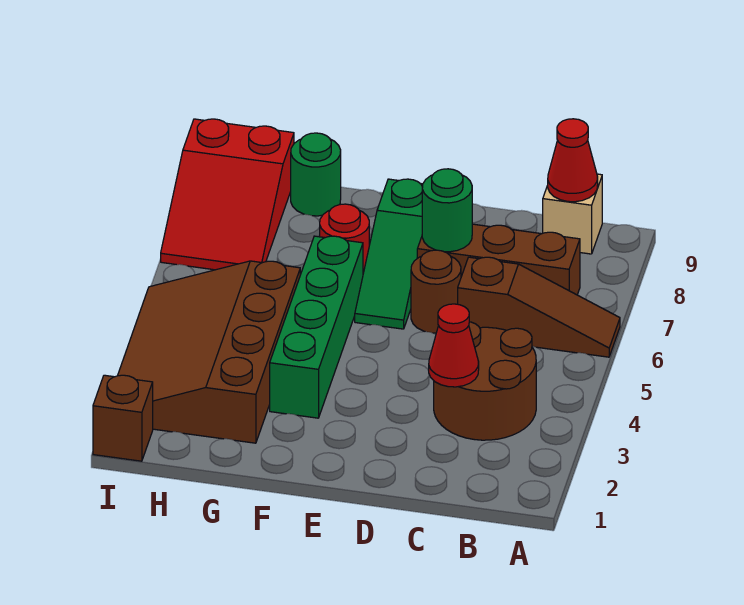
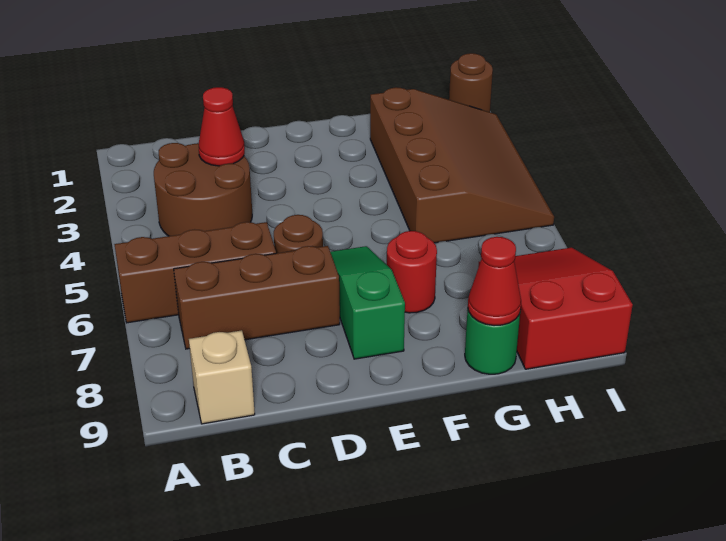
brown slope A6:C6 level 1 top C -> brown brick A6:C6 level 1
red cone B9 level 2 -> red cone G9 level 2
green round brick D7 level 2 -> none
green brick F3:F6 level 1 -> none
brown brick I1 level 1 -> brown round brick I1 level 1

